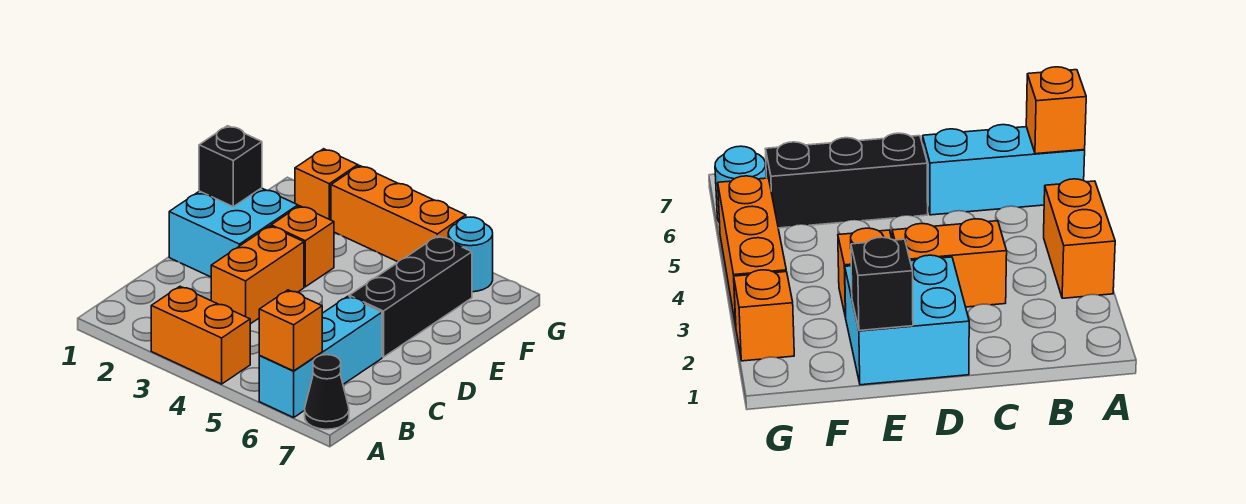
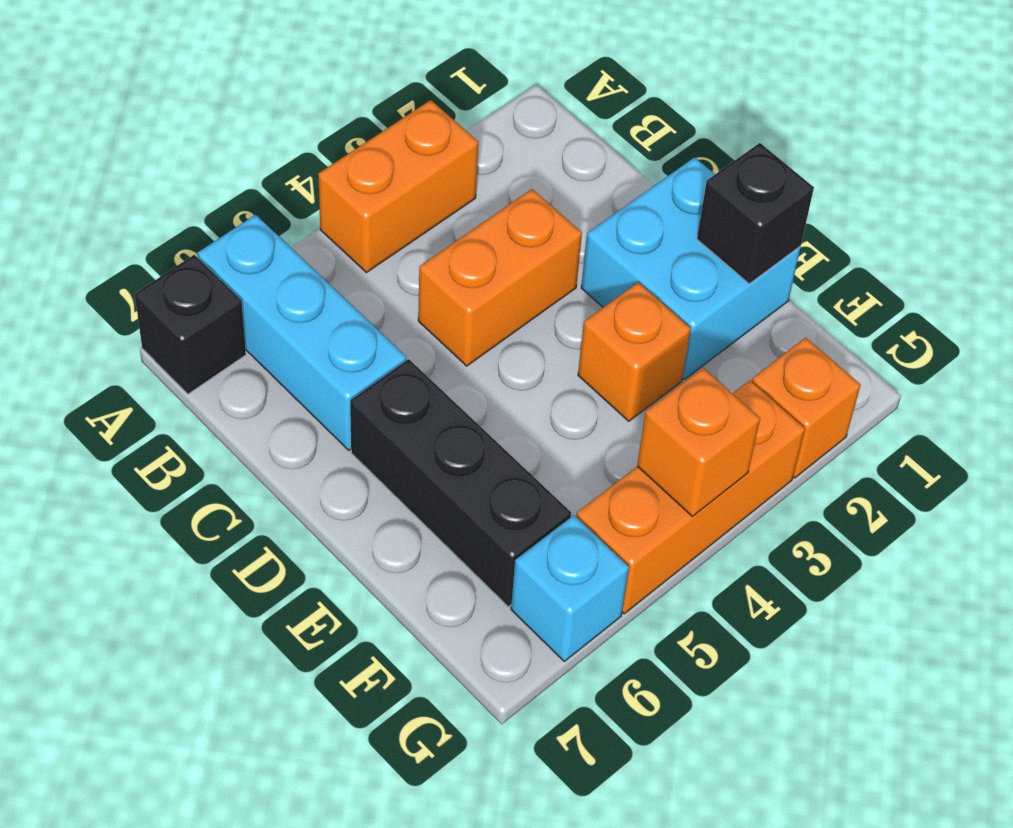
orange brick A6 level 2 -> orange brick G4 level 2
black cone A7 level 1 -> black brick A7 level 1
orange brick C3:D3 level 1 -> orange brick C3:C4 level 1
cyan round brick G6 level 1 -> cyan brick G6 level 1

